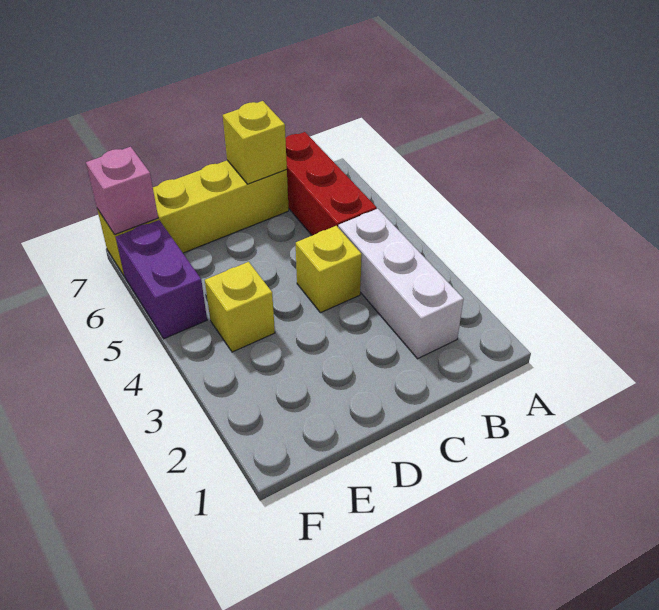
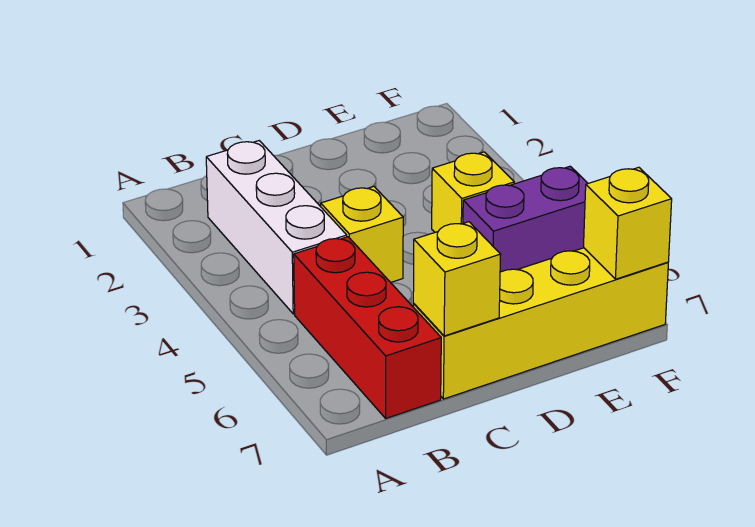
purple brick F5:F6 level 1 -> purple brick E5:F5 level 1
pink brick F7 level 2 -> yellow brick F7 level 2

